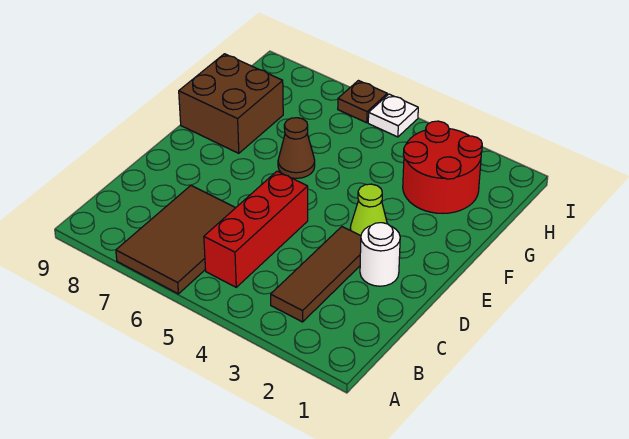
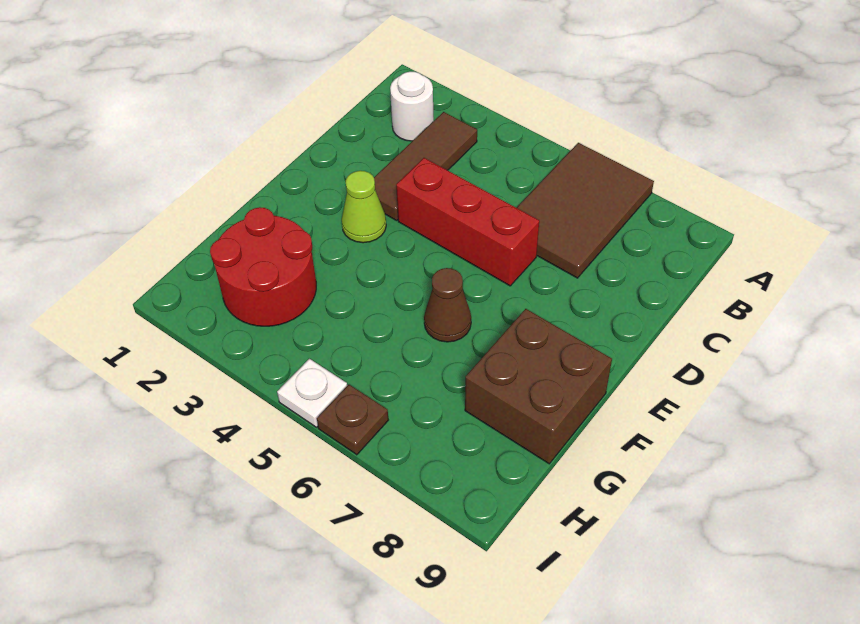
red brick B5:D5 level 1 -> red brick D4:D6 level 1
white round brick D2 level 1 -> white round brick B2 level 1

